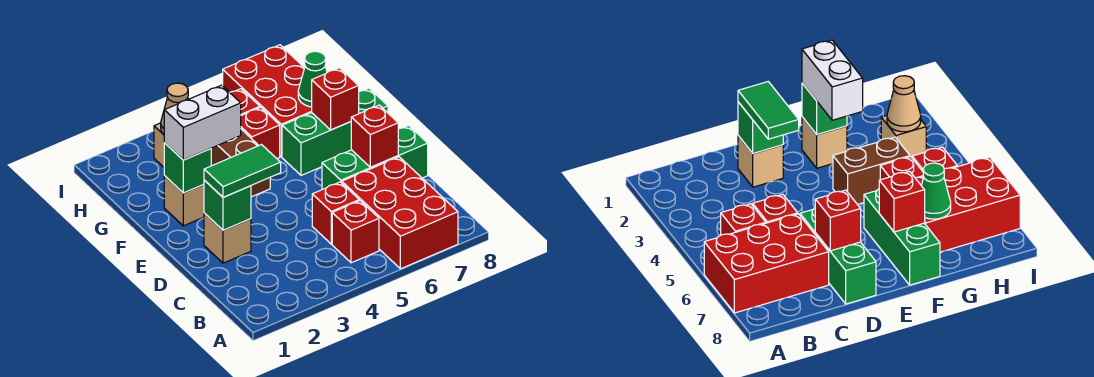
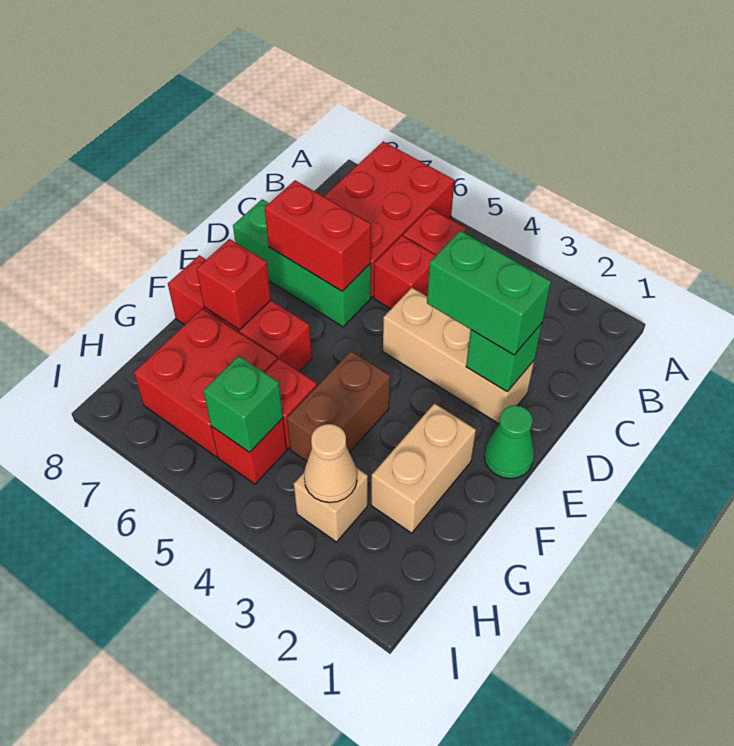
tan brick D2 level 1 -> tan brick D2:D4 level 1
green tile D2:D3 level 3 -> green brick D2:D3 level 3
red brick D7 level 2 -> red brick D6:D7 level 2
tan brick F2 level 1 -> tan brick F2:G2 level 1
green brick F2 level 2 -> green brick H5 level 2
white brick F2:F3 level 3 -> none
green brick F6:F8 level 1 -> red brick F6:F8 level 1
red brick G6:I7 level 1 -> red brick G6:H7 level 1
green cone G7 level 2 -> green cone E1 level 1

